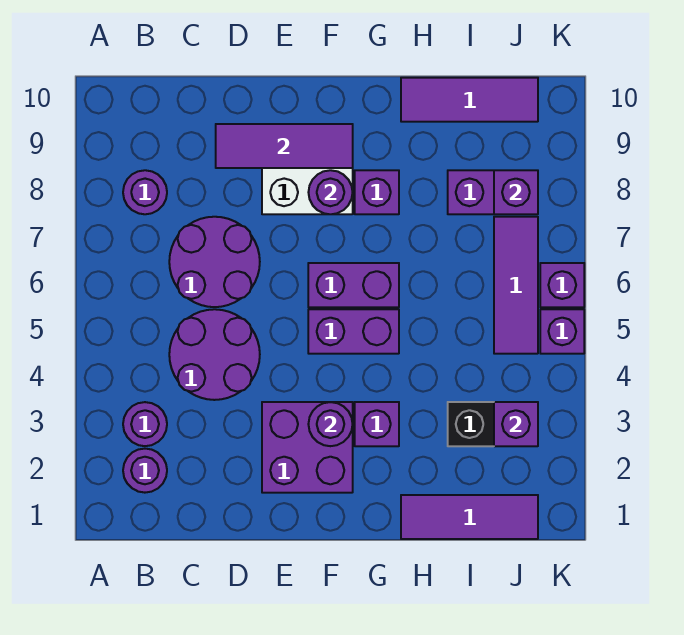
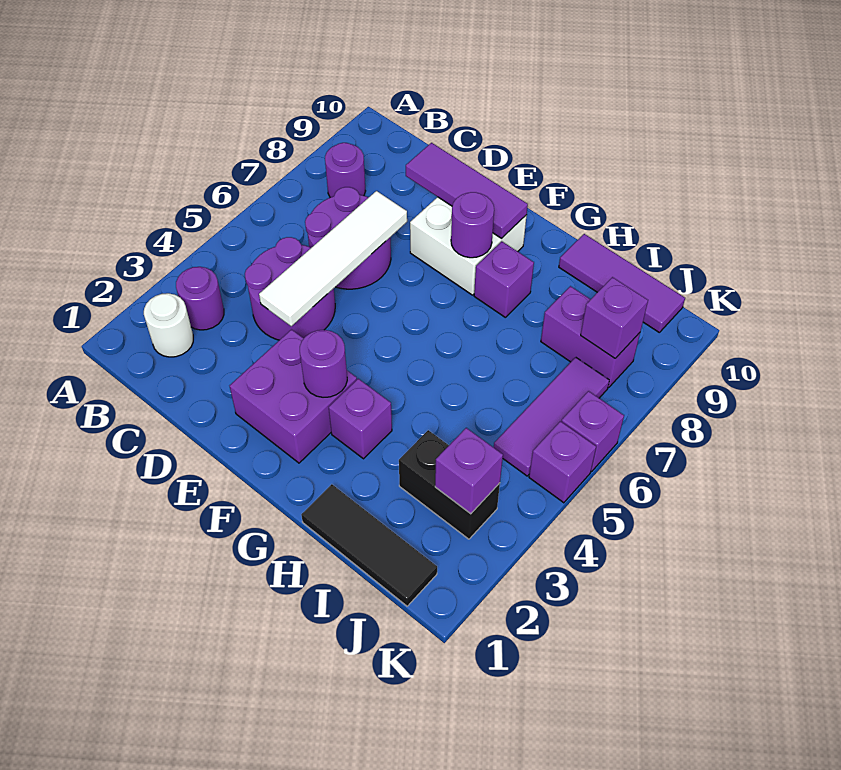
purple round brick B2 level 1 -> white round brick B2 level 1
none -> white tile D4:D7 level 2
purple brick F5:G5 level 1 -> none
purple brick F6:G6 level 1 -> none
purple tile H1:J1 level 1 -> black tile H1:J1 level 1

